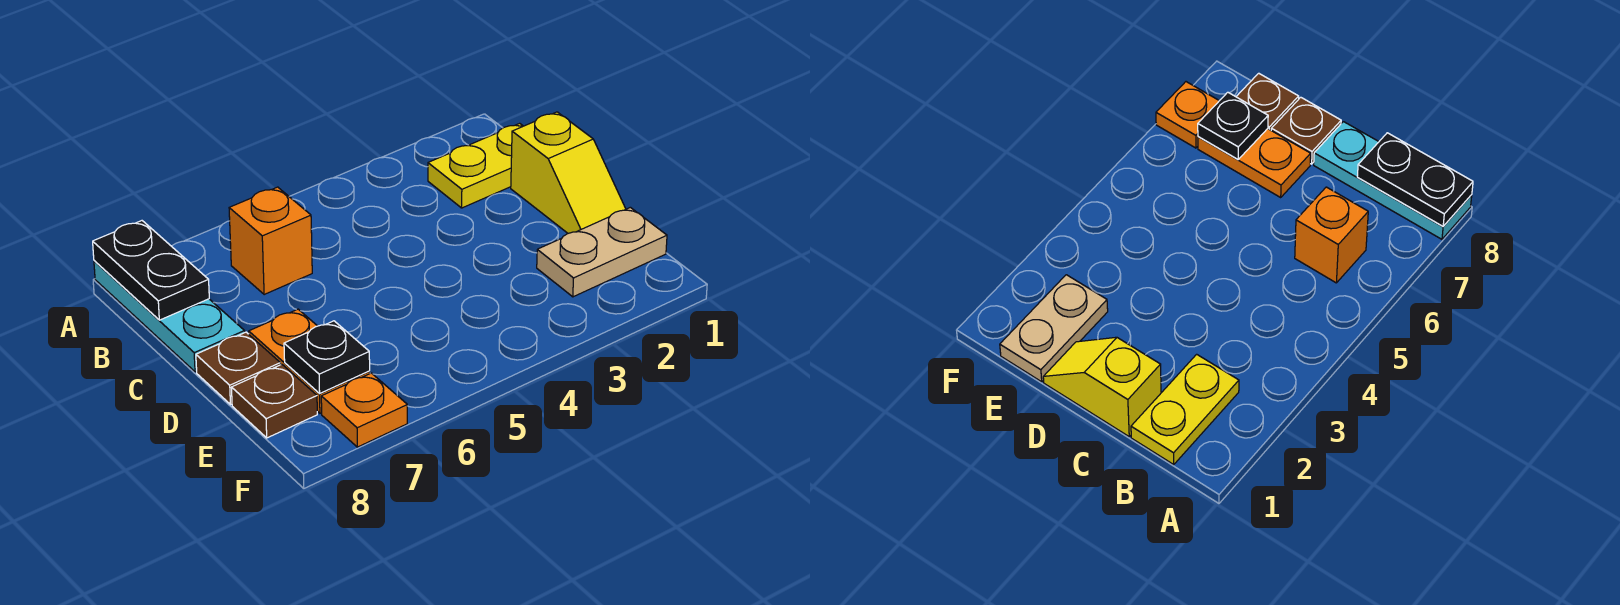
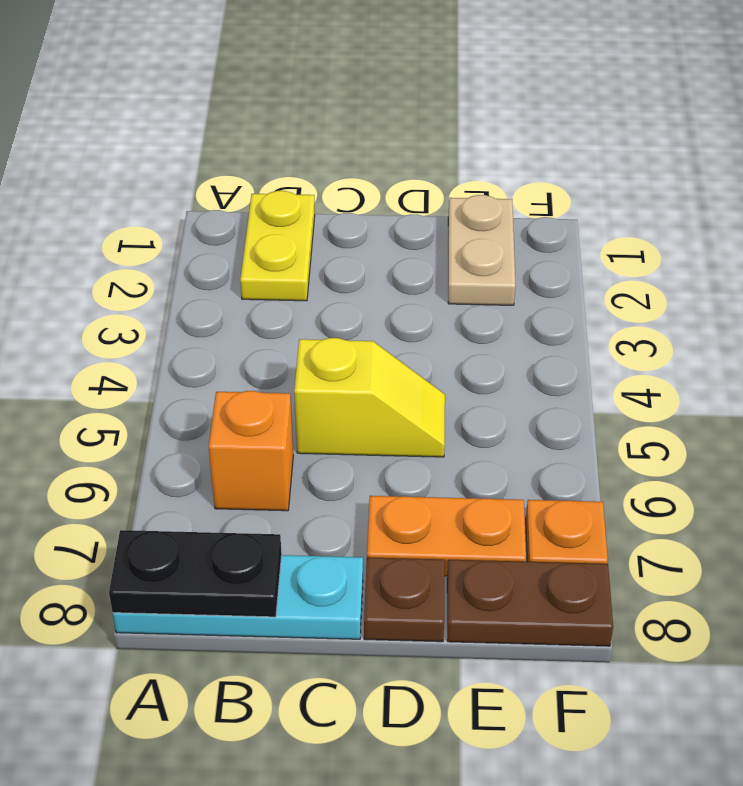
yellow slope C1:D1 level 1 top C -> yellow slope C5:D5 level 1 top C
black plate E7 level 2 -> none
brown plate E8 level 1 -> brown plate E8:F8 level 1

